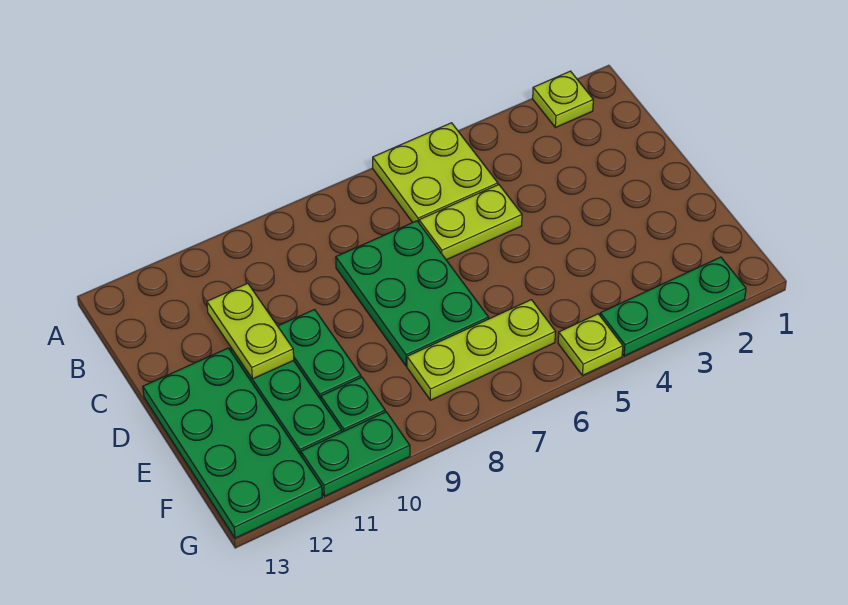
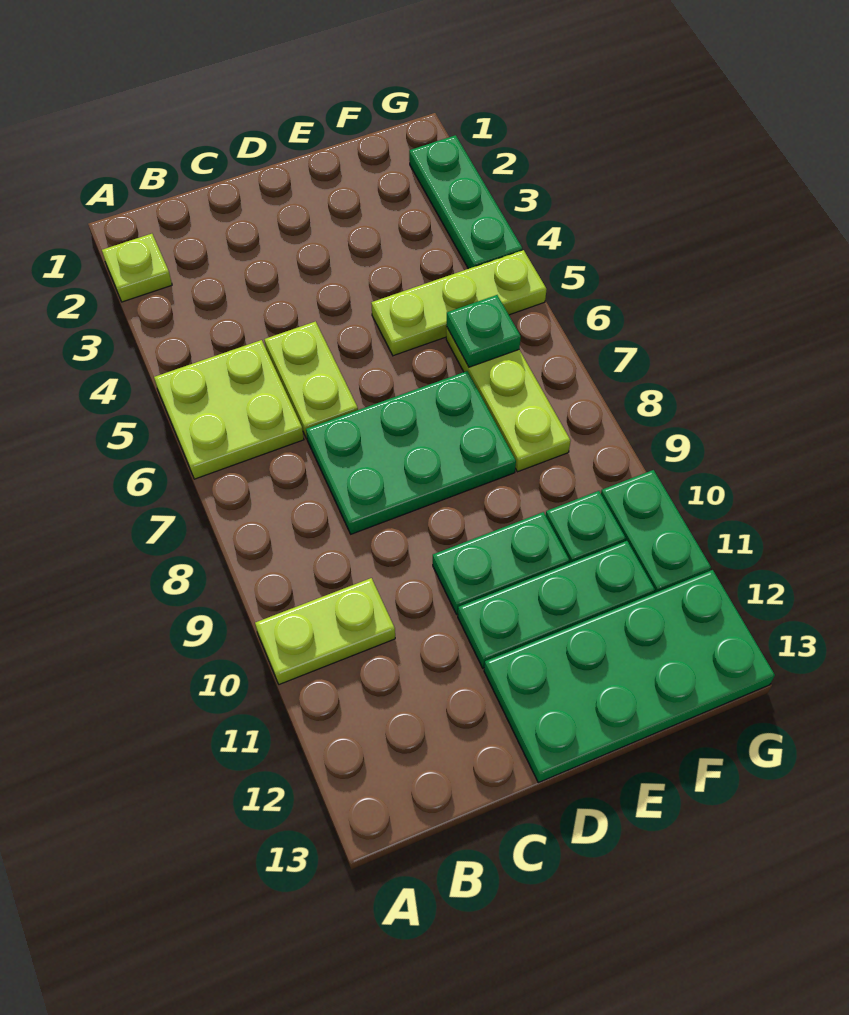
lime plate C11:D11 level 2 -> lime plate A10:B10 level 1
none -> green plate F6 level 2
lime plate G5 level 1 -> lime plate E5:G5 level 1

